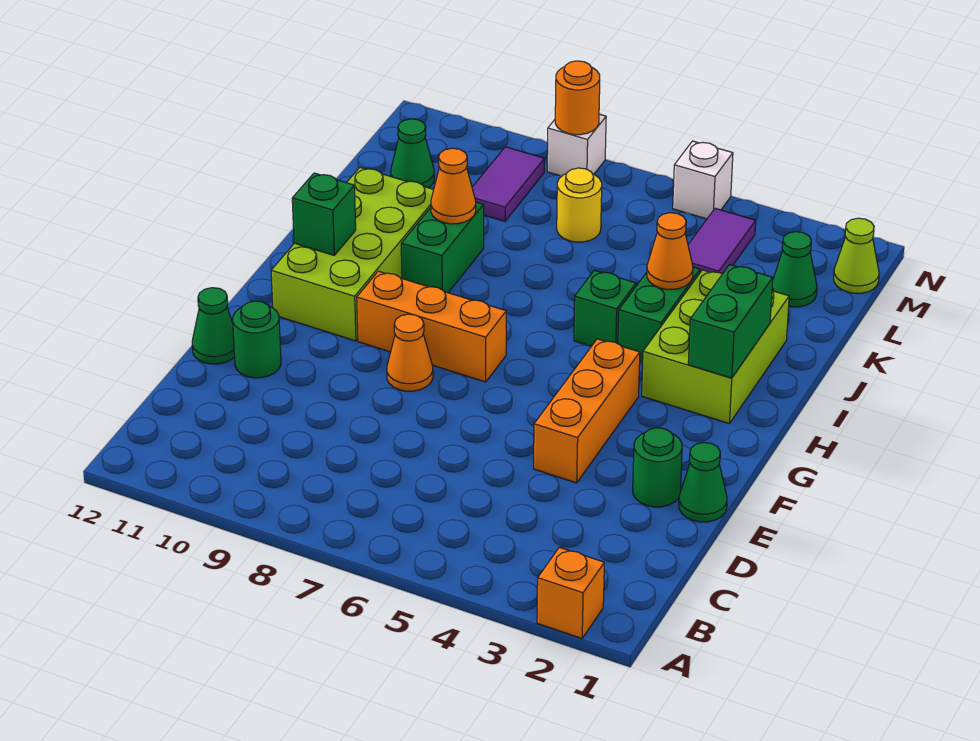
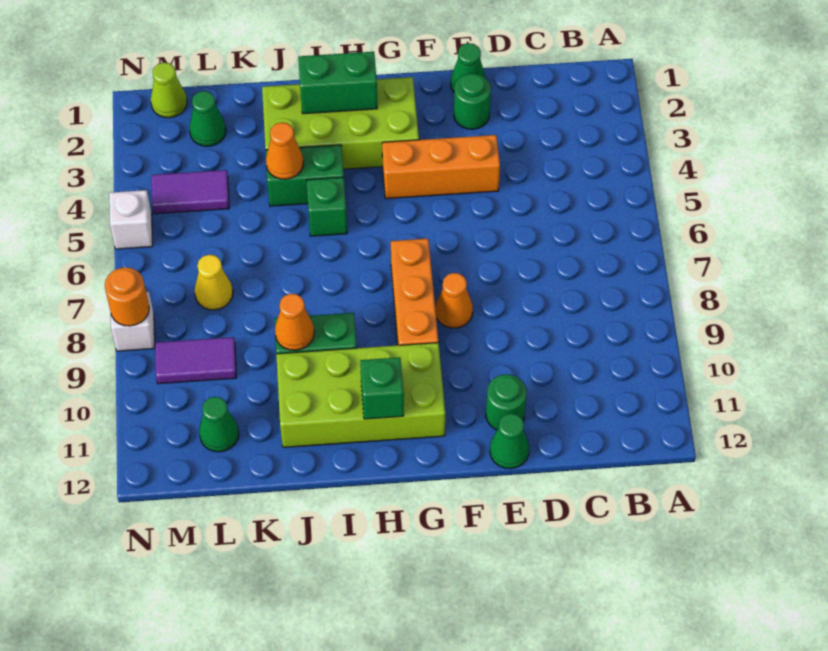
orange brick A2 level 1 -> none
lime brick H2:J3 level 1 -> lime brick G2:J3 level 1
yellow round brick L7 level 1 -> yellow cone L7 level 1

